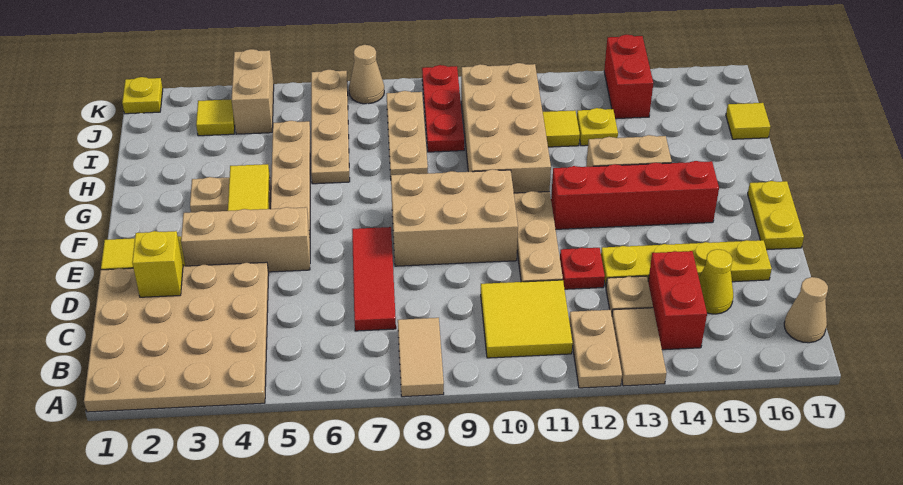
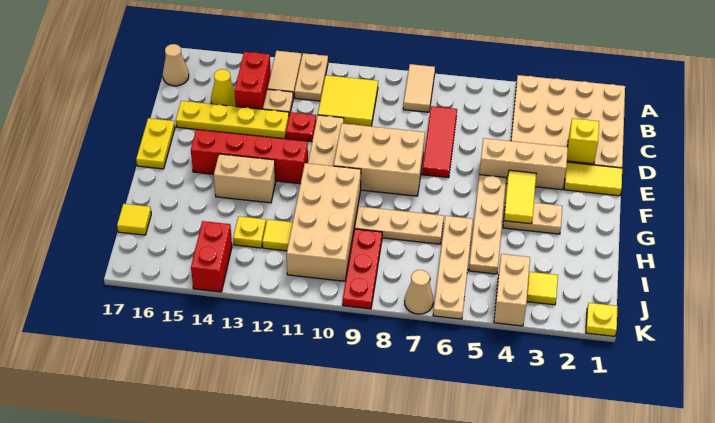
tan plate H8:J8 level 1 -> tan plate H7:H9 level 1

